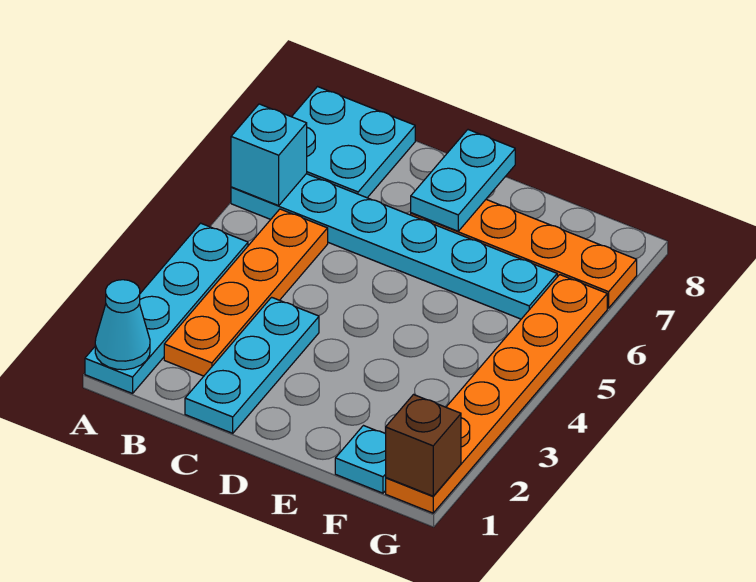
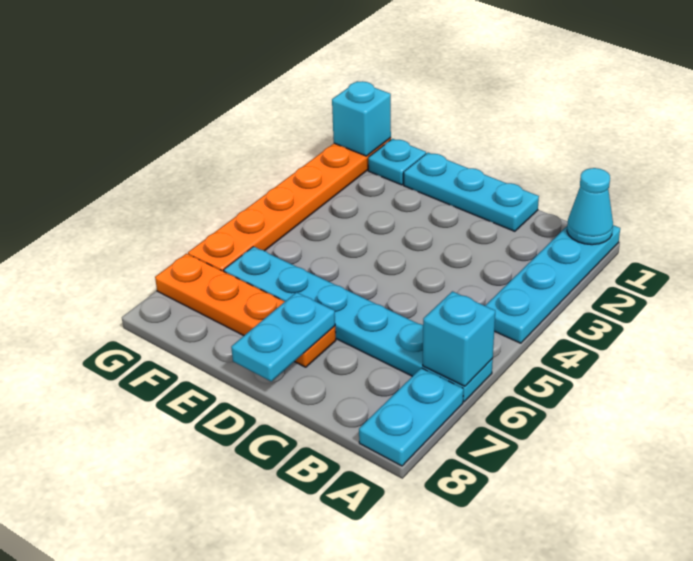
cyan plate A7:B8 level 1 -> cyan plate A7:A8 level 1
orange plate B2:B5 level 1 -> none
cyan plate C1:C3 level 1 -> cyan plate C1:E1 level 1
brown brick G1 level 2 -> cyan brick G1 level 2

